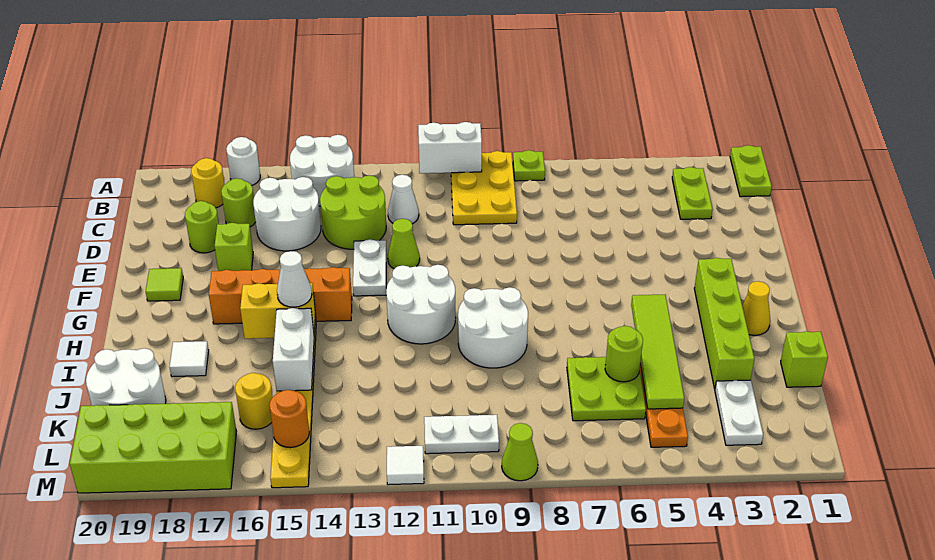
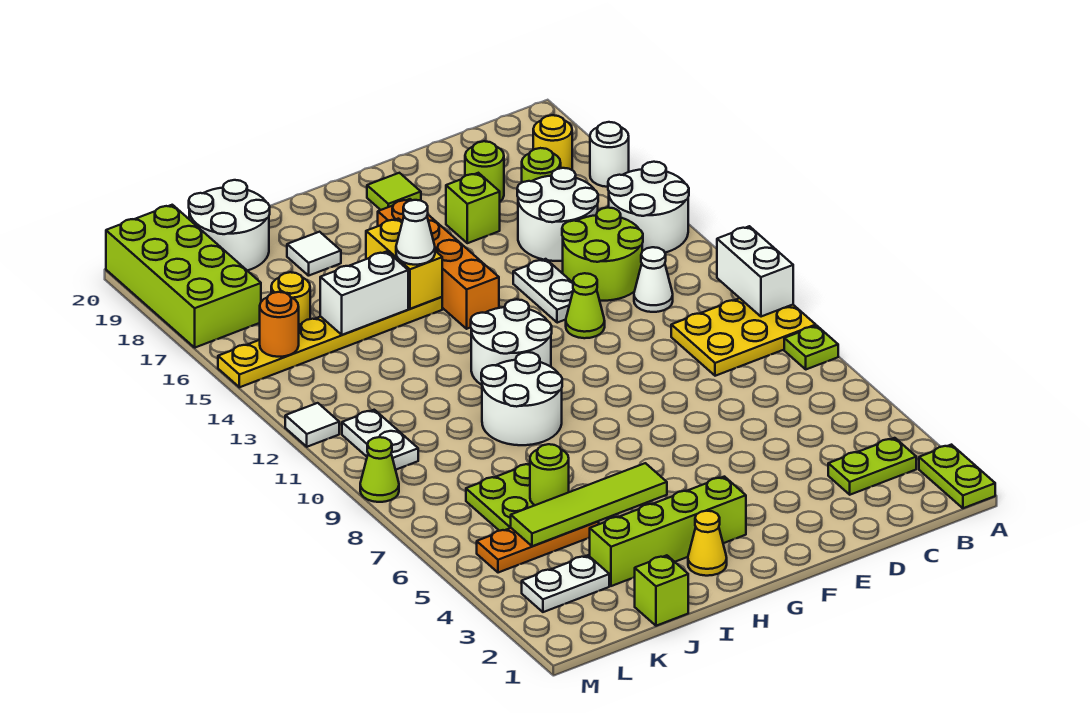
lime plate A1:B1 level 1 -> lime plate A1:A2 level 1
white plate E13:F13 level 1 -> white plate E13:E14 level 1

